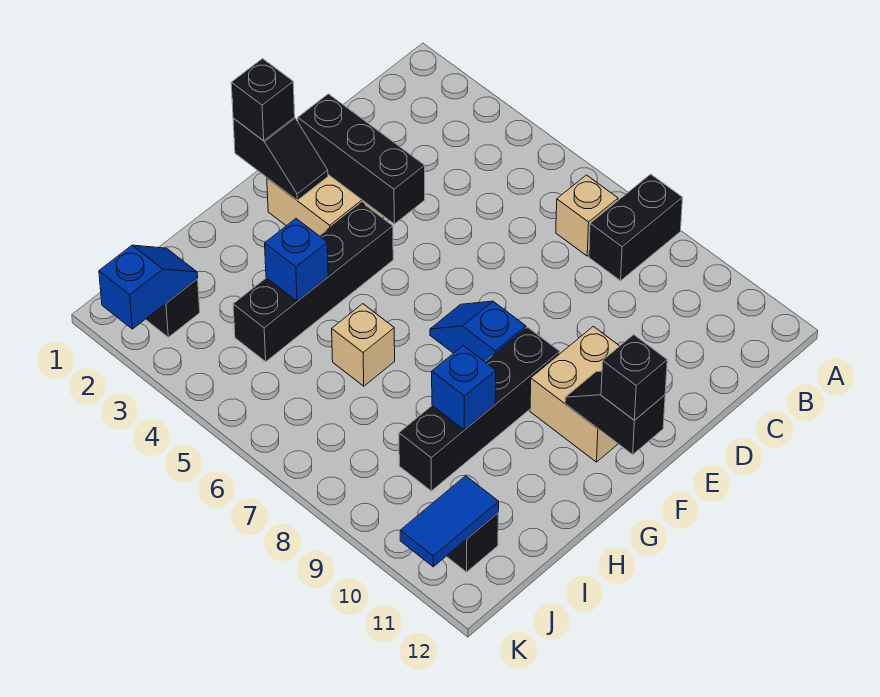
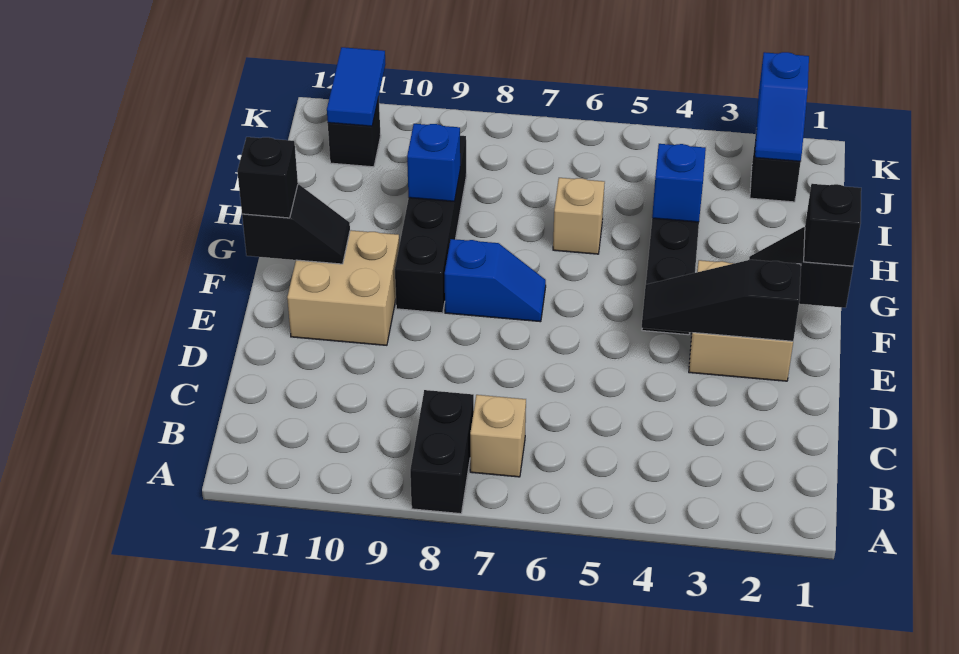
black brick E2:E4 level 2 -> black slope E2:E4 level 2 top 2

